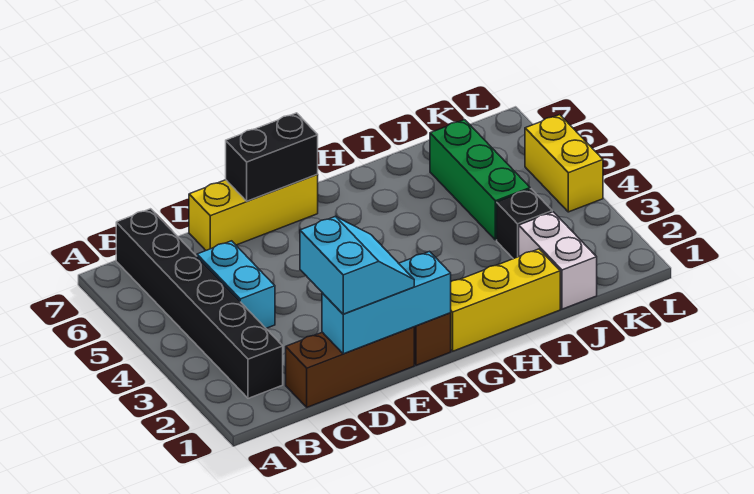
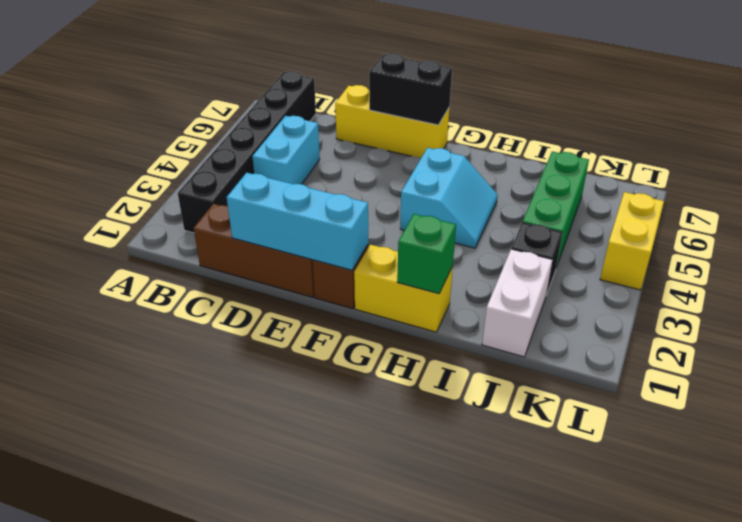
cyan slope D1:E2 level 3 top D -> cyan slope G4:H5 level 1 top G
yellow brick G1:I1 level 1 -> yellow brick G1:H1 level 1
none -> green brick H1 level 2

